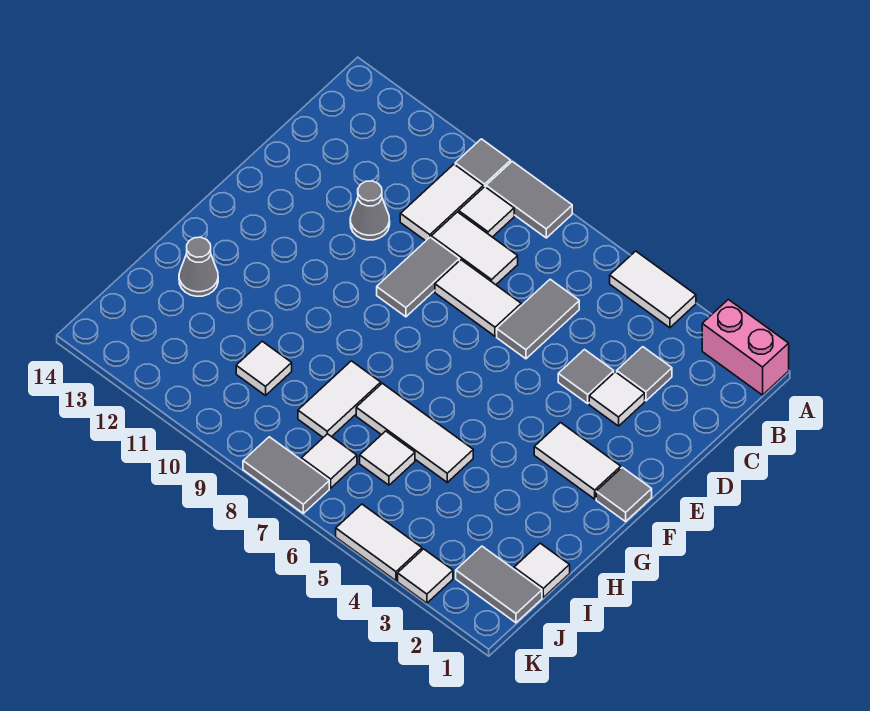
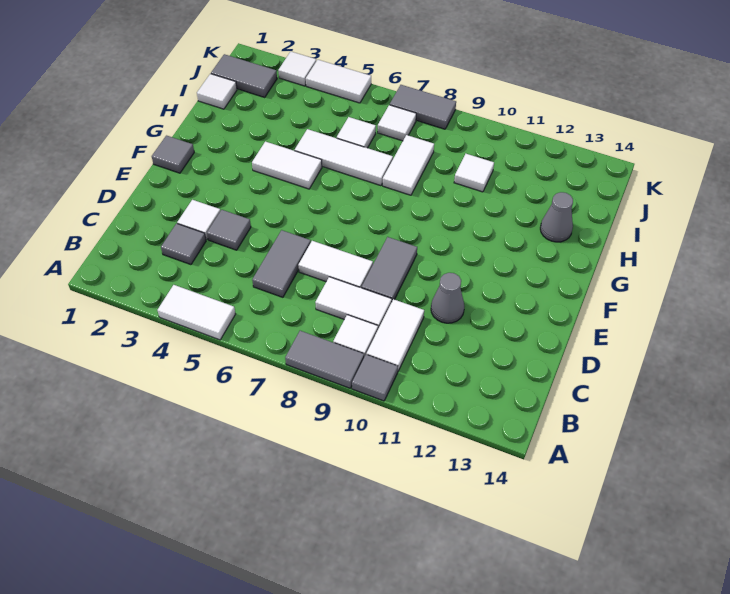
pink brick A1:A2 level 1 -> none
white tile F2:F3 level 1 -> white tile G4:G5 level 1

